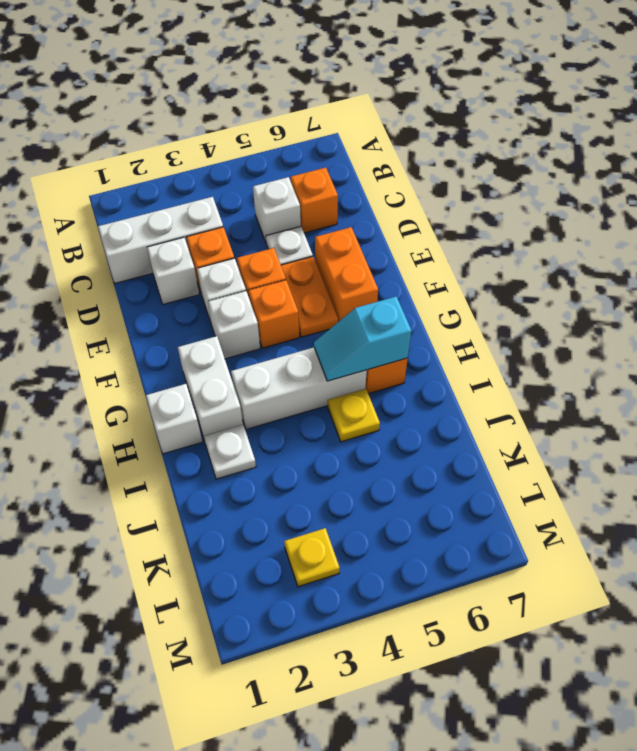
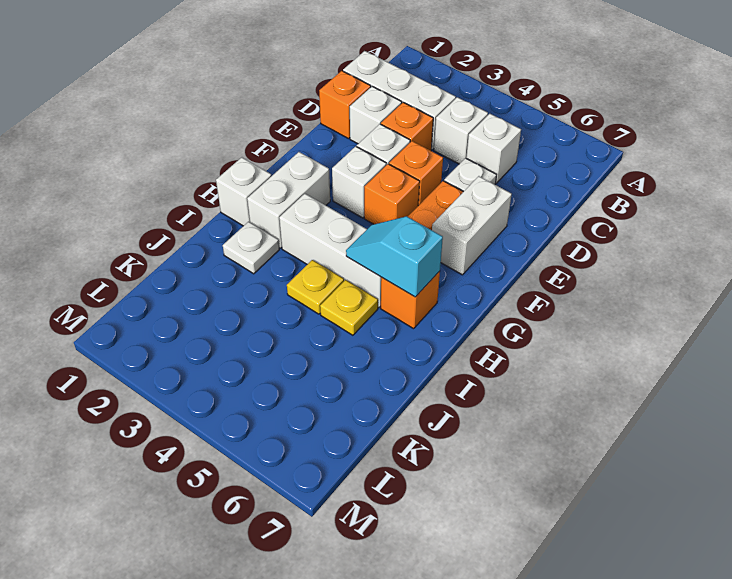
none -> white brick C4 level 1
orange brick C6 level 1 -> orange brick D1 level 1
orange brick E6:F6 level 1 -> white brick E6:F6 level 1
yellow plate L3 level 1 -> yellow plate I4 level 1

